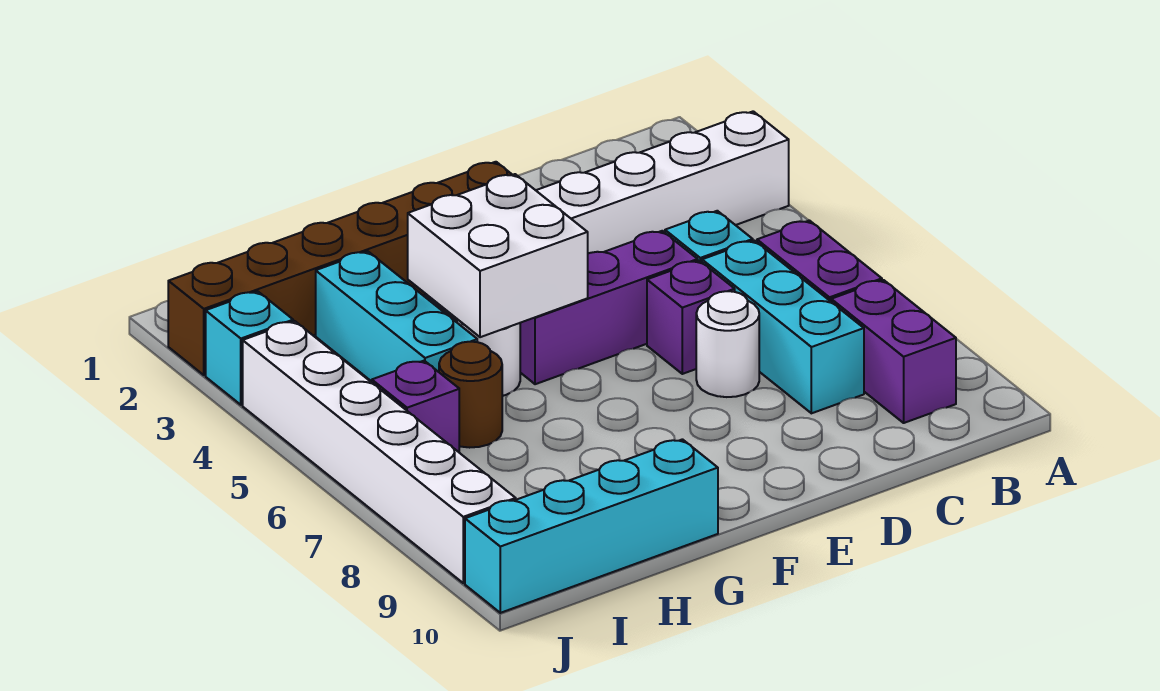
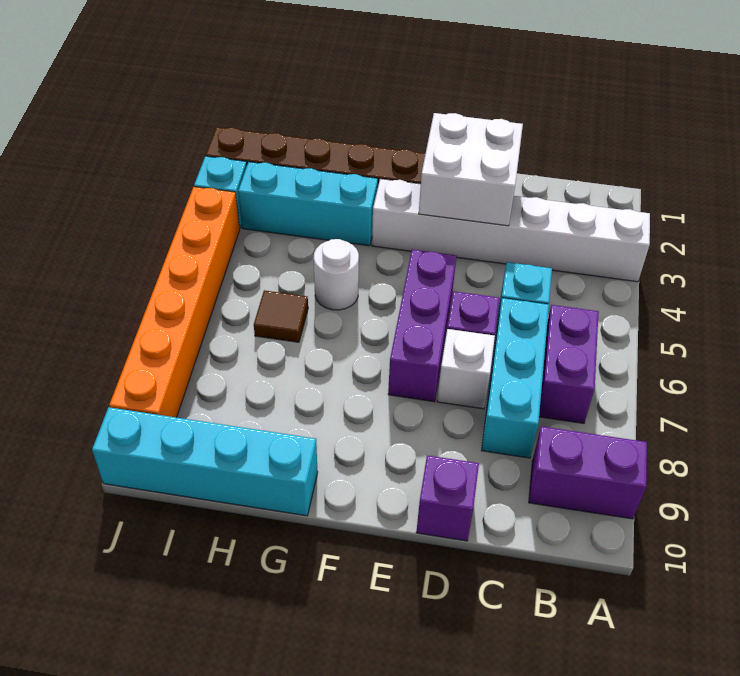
purple brick B8:B9 level 1 -> purple brick A9:B9 level 1
purple brick D5:F5 level 1 -> purple brick E5:E7 level 1
white round brick D7 level 1 -> white brick D7 level 1
white brick F4:G5 level 2 -> white brick D2:E3 level 2
cyan brick H3:H5 level 1 -> cyan brick G3:I3 level 1
brown round brick H6 level 1 -> brown tile H6 level 1
purple brick I6 level 1 -> purple brick D10 level 1
white brick J4:J9 level 1 -> orange brick J4:J9 level 1

